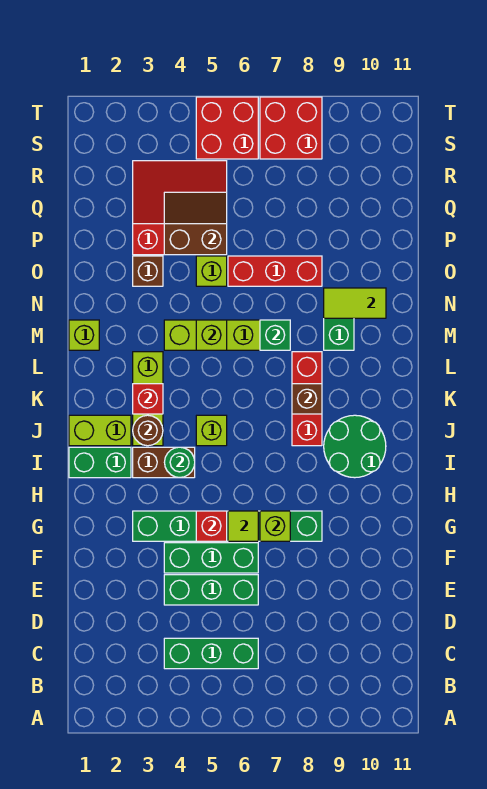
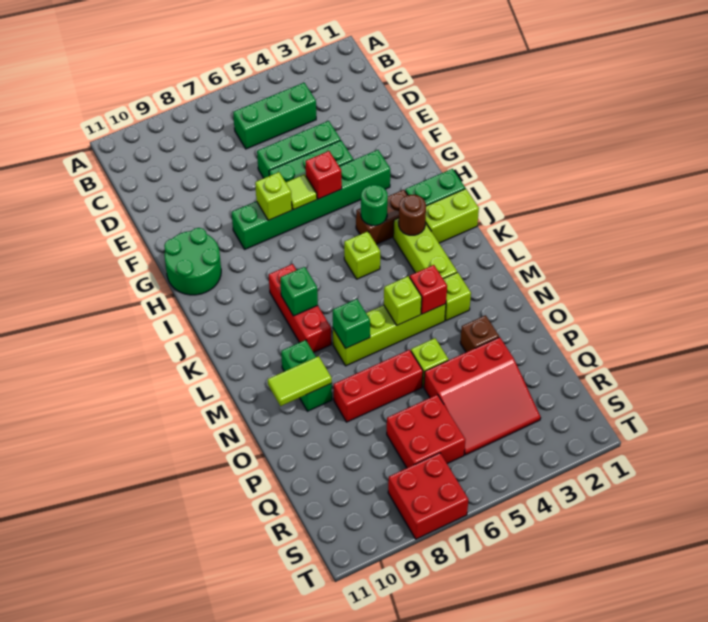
green round brick I9:J10 level 1 -> green round brick G10:H11 level 1
red brick K3 level 2 -> red brick M4 level 2
brown brick K8 level 2 -> green brick K8 level 2
lime brick M1 level 1 -> lime brick M3 level 1
brown slope P4:Q5 level 2 top P -> none
red brick S5:T6 level 1 -> red brick Q6:R7 level 1

